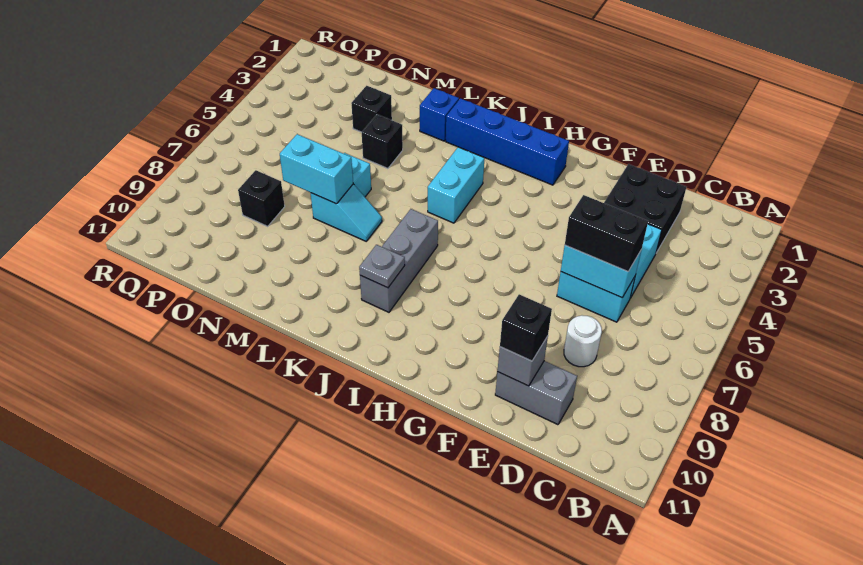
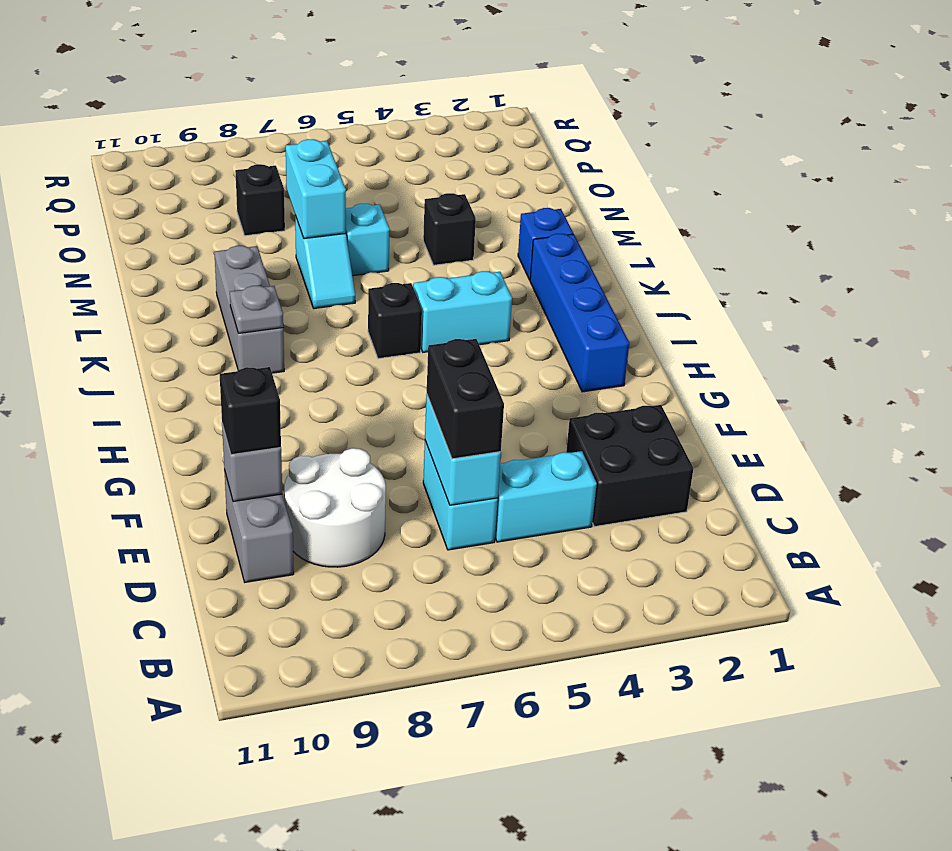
white round brick D8 level 1 -> white round brick D8:E9 level 1
grey brick J7:J9 level 1 -> grey brick J9:L9 level 1
black brick N3 level 1 -> black brick J6 level 1

